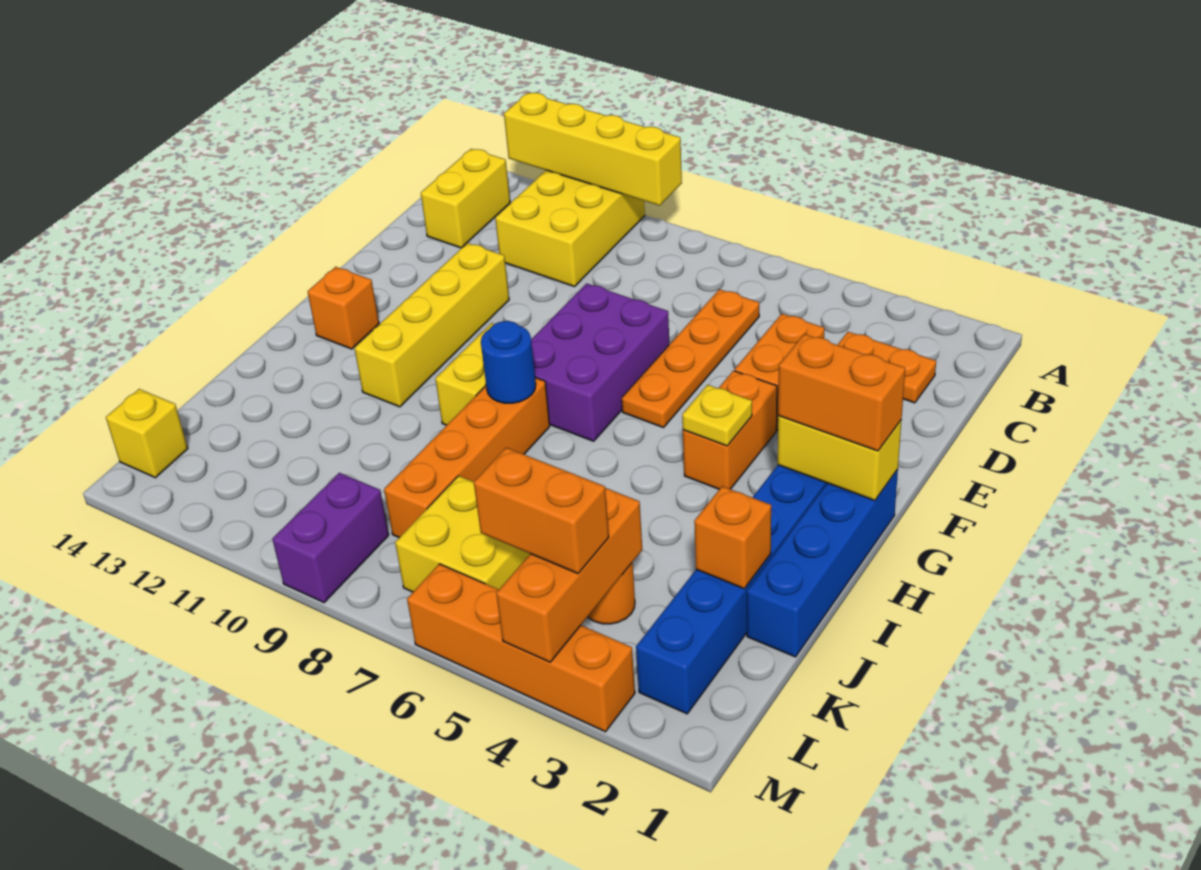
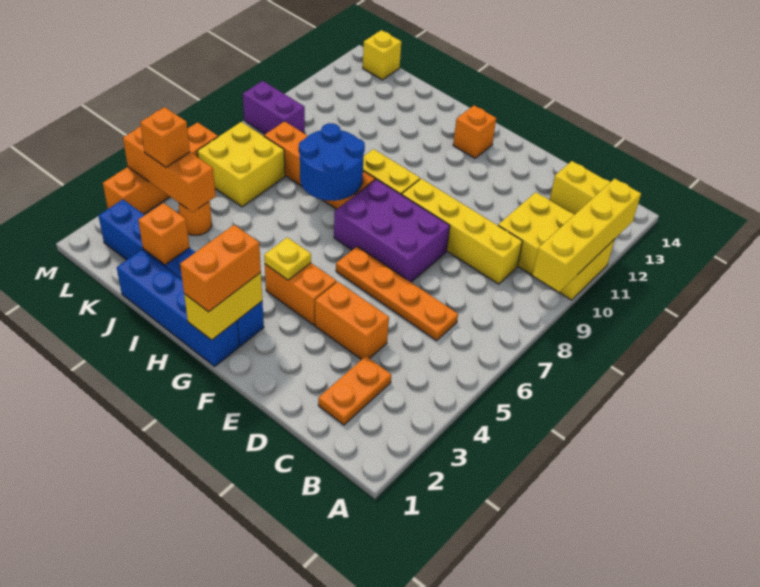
yellow brick E11:H11 level 1 -> yellow brick C9:F9 level 1
blue round brick H8 level 2 -> blue round brick H7:I8 level 2
orange brick L4:L5 level 3 -> orange brick L4 level 3

